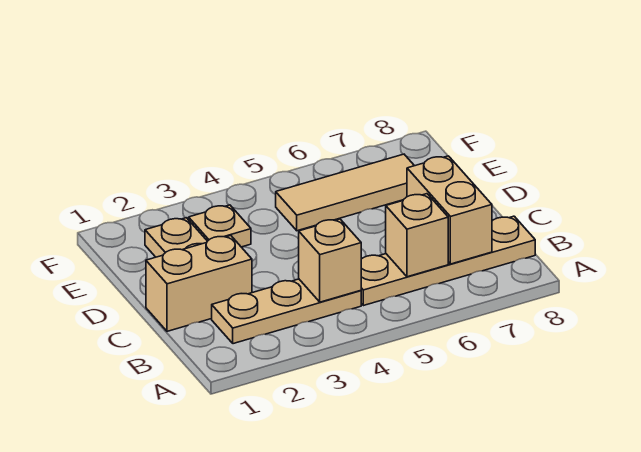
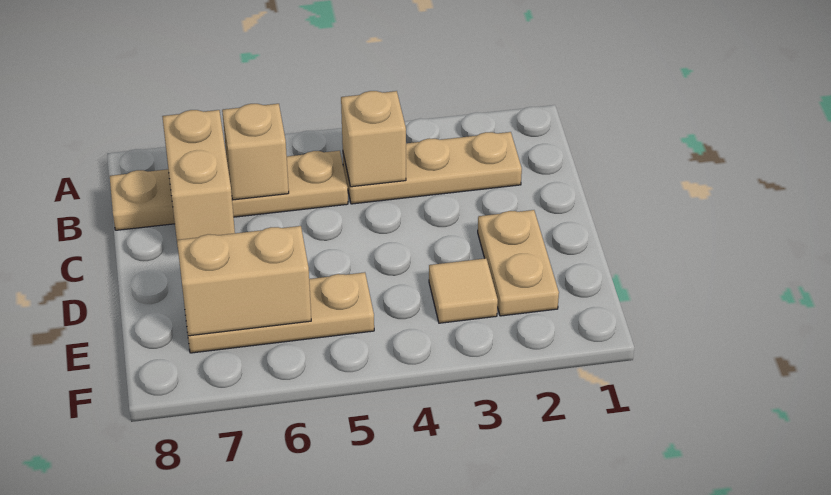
tan brick C1:C2 level 1 -> tan brick E6:E7 level 2
tan plate E3 level 1 -> tan tile E3 level 1
tan tile E5:E7 level 1 -> tan plate E5:E7 level 1

